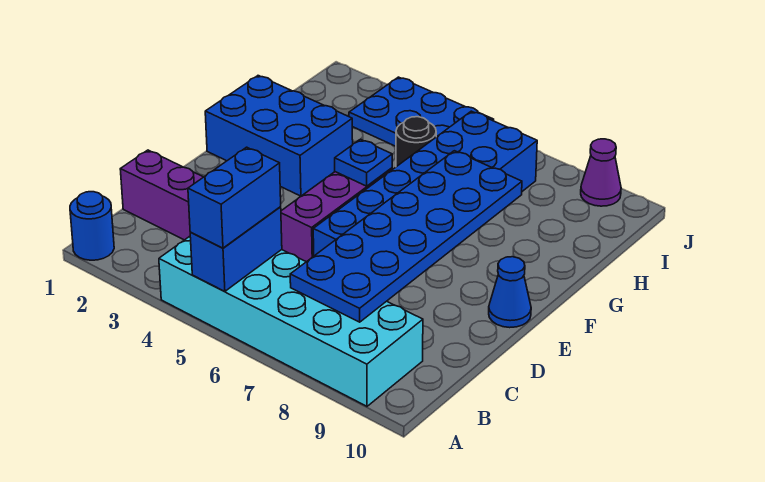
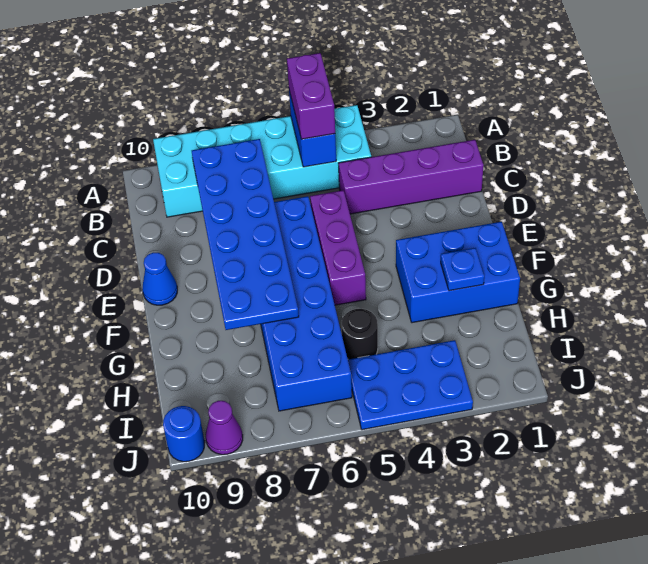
blue round brick A1 level 1 -> blue round brick J10 level 1
blue brick A5:B5 level 3 -> purple brick A5:B5 level 3
blue plate F5 level 2 -> blue plate G2 level 2

